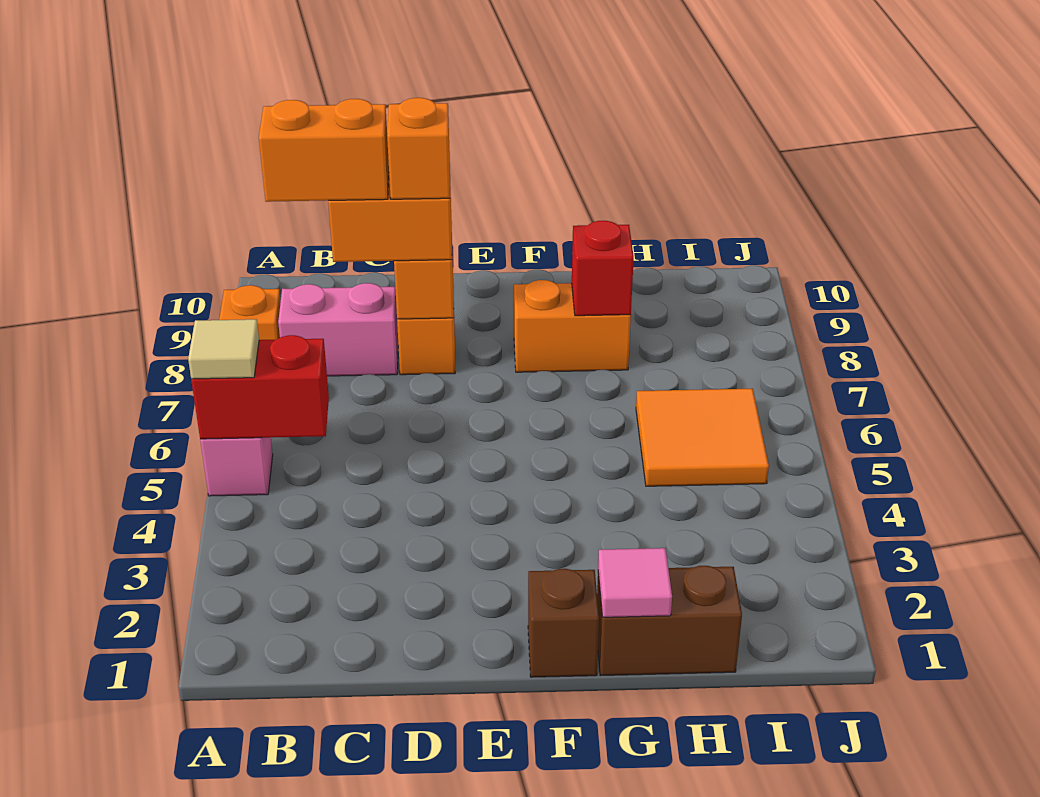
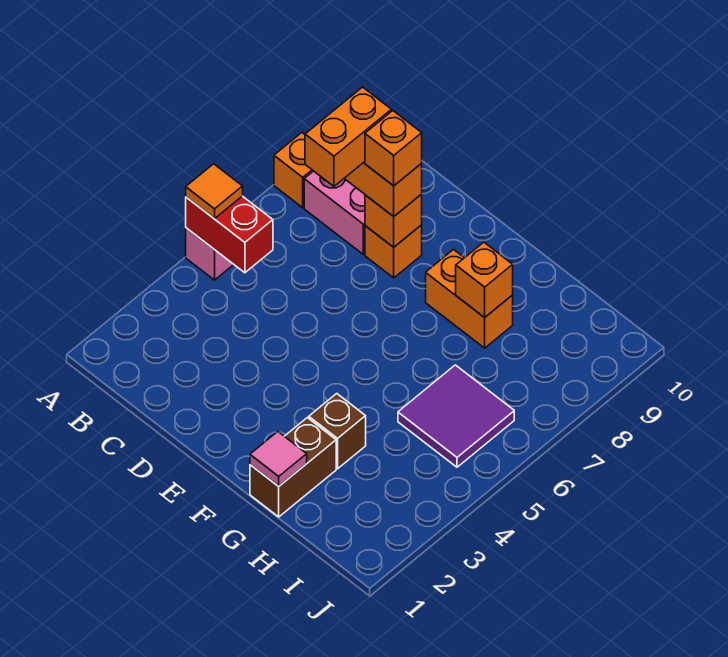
tan tile A5 level 3 -> orange tile A5 level 3
orange brick B8:C8 level 4 -> orange brick C7:C8 level 4
brown brick F1 level 1 -> brown brick G3 level 1
brown brick G1:H1 level 1 -> brown brick G1:G2 level 1
red brick G8 level 2 -> orange brick G8 level 2
orange tile H5:I6 level 1 -> purple tile H5:I6 level 1

